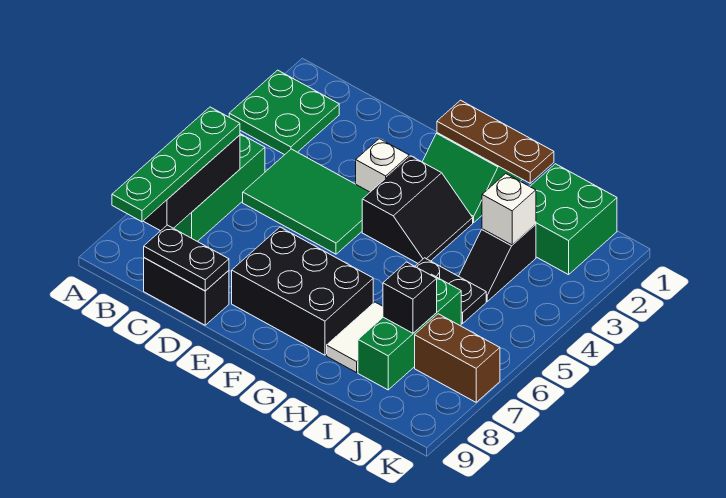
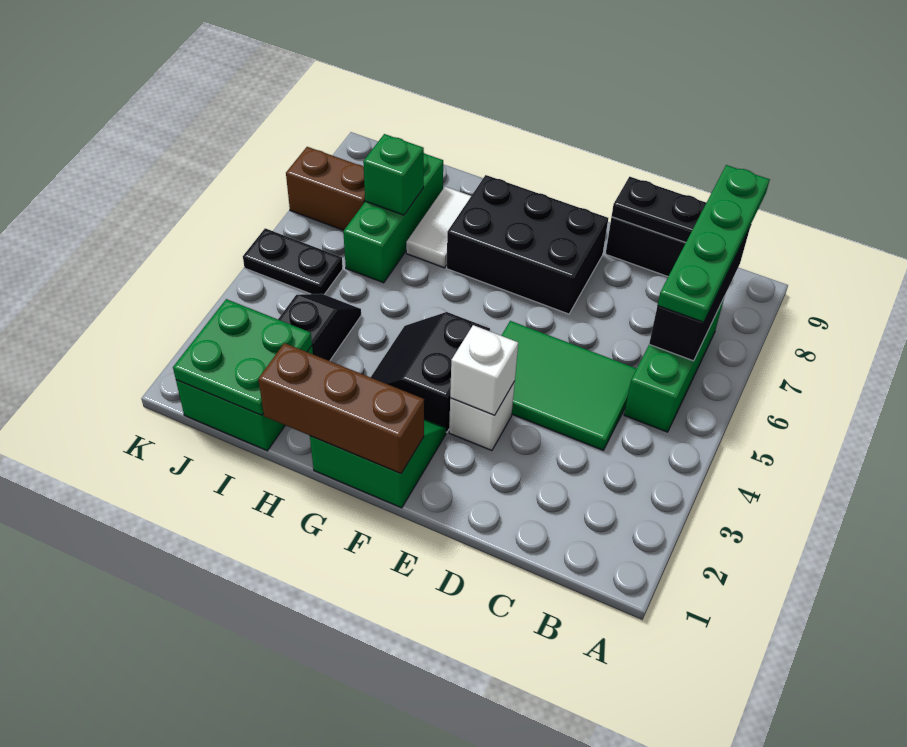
green plate A2:B3 level 1 -> green plate I1:J2 level 2
brown plate F1:H1 level 2 -> brown brick F1:H1 level 2
black plate H5:I5 level 1 -> black plate J5:K5 level 1
white brick I3 level 2 -> white brick E3 level 2
black brick I7 level 2 -> green brick I7 level 2

